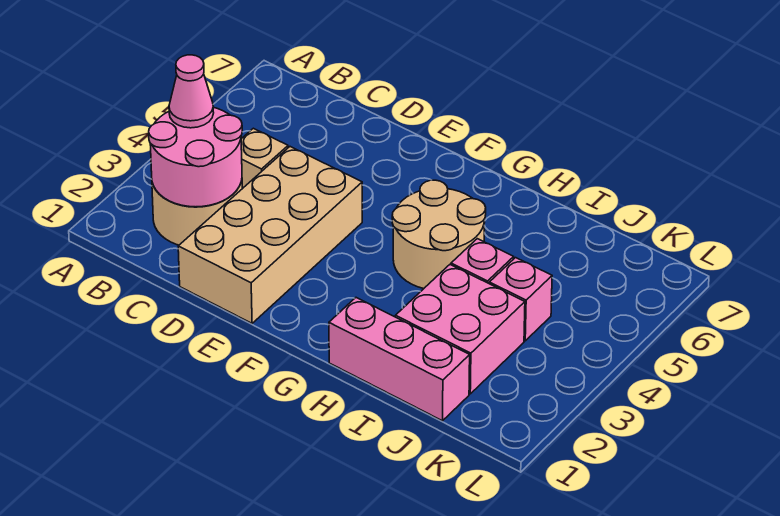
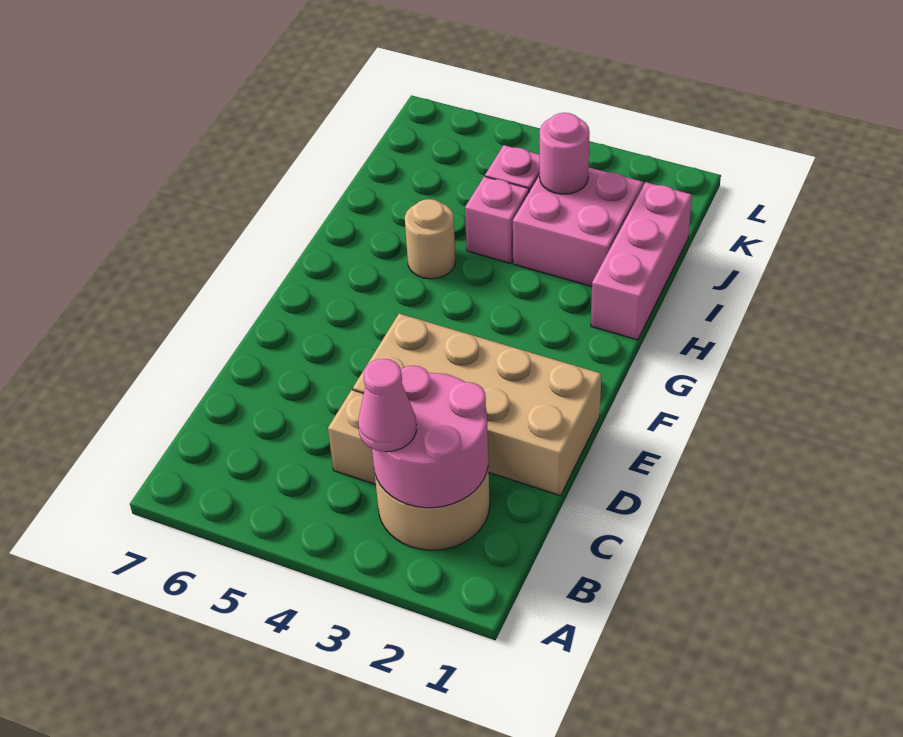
tan round brick G4:H5 level 1 -> tan round brick H5 level 1
none -> pink round brick J3 level 2

